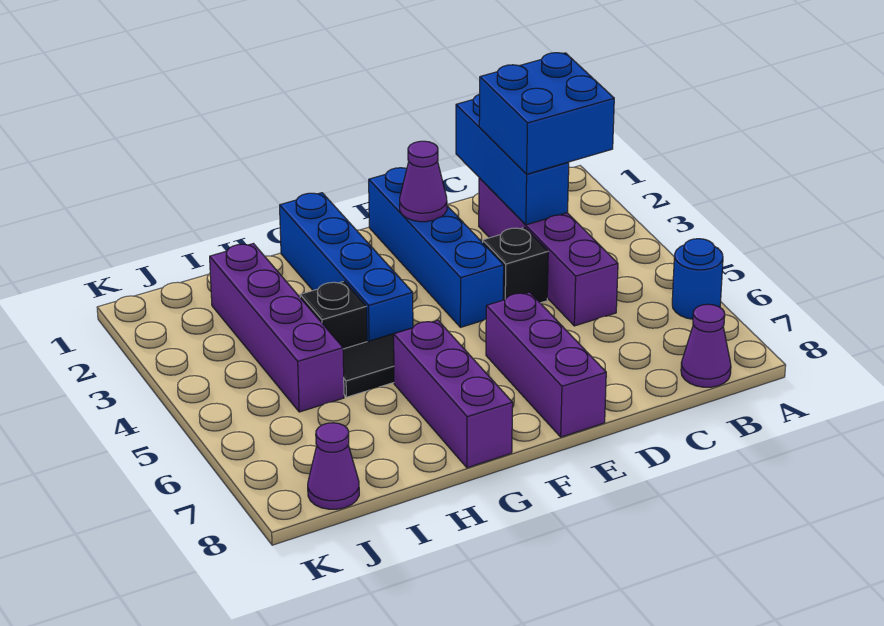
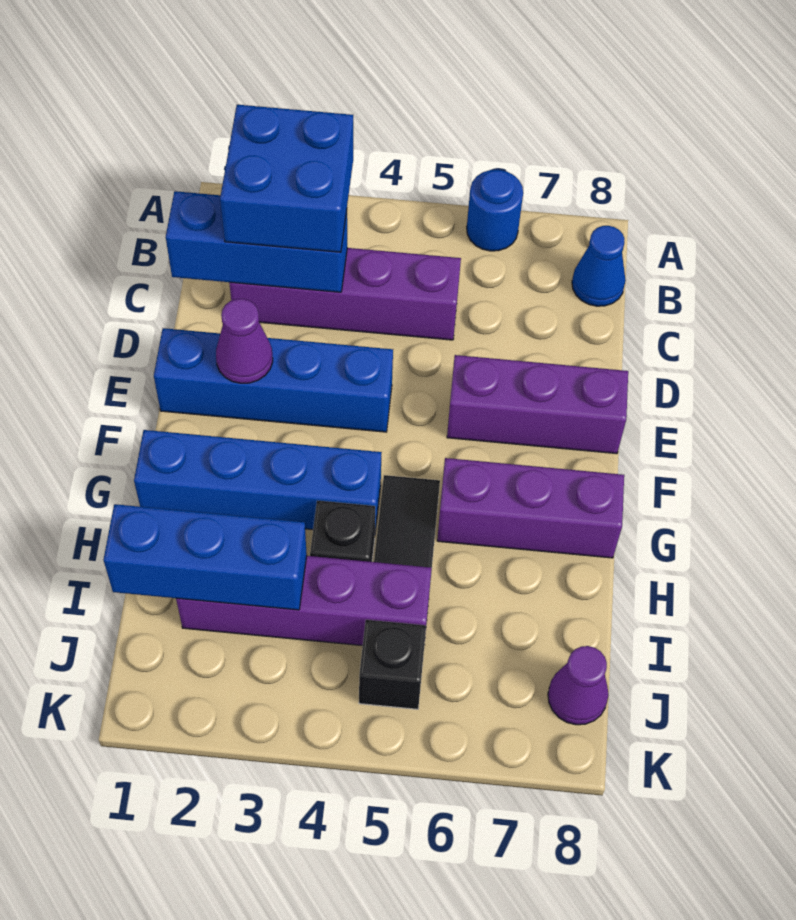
purple cone B8 level 1 -> blue cone B8 level 1
black brick D4 level 1 -> black brick J5 level 1
none -> blue brick I1:I3 level 2

